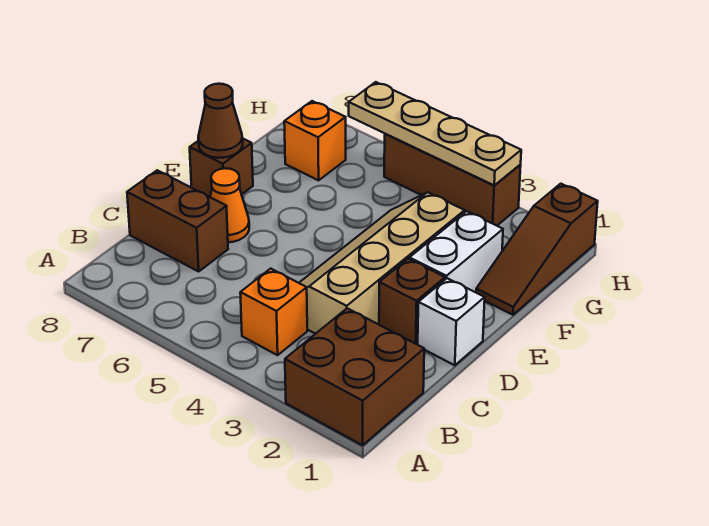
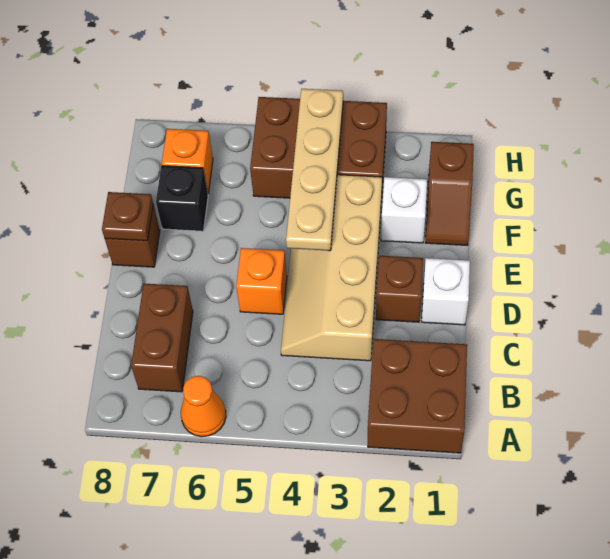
orange brick B4 level 1 -> orange brick D5 level 1
brown brick C7:C8 level 1 -> brown brick B7:C7 level 1
orange cone D7 level 1 -> orange cone A6 level 1
white brick E2:F2 level 1 -> white brick F2 level 1
brown cone E8 level 2 -> brown plate E8 level 2
brown slope F1:H1 level 1 top H -> brown slope F1:G1 level 1 top G
none -> black brick F7 level 1
brown brick H3:H5 level 1 -> brown brick G3:H5 level 1
tan plate H3:H6 level 2 -> tan plate E4:H4 level 2

